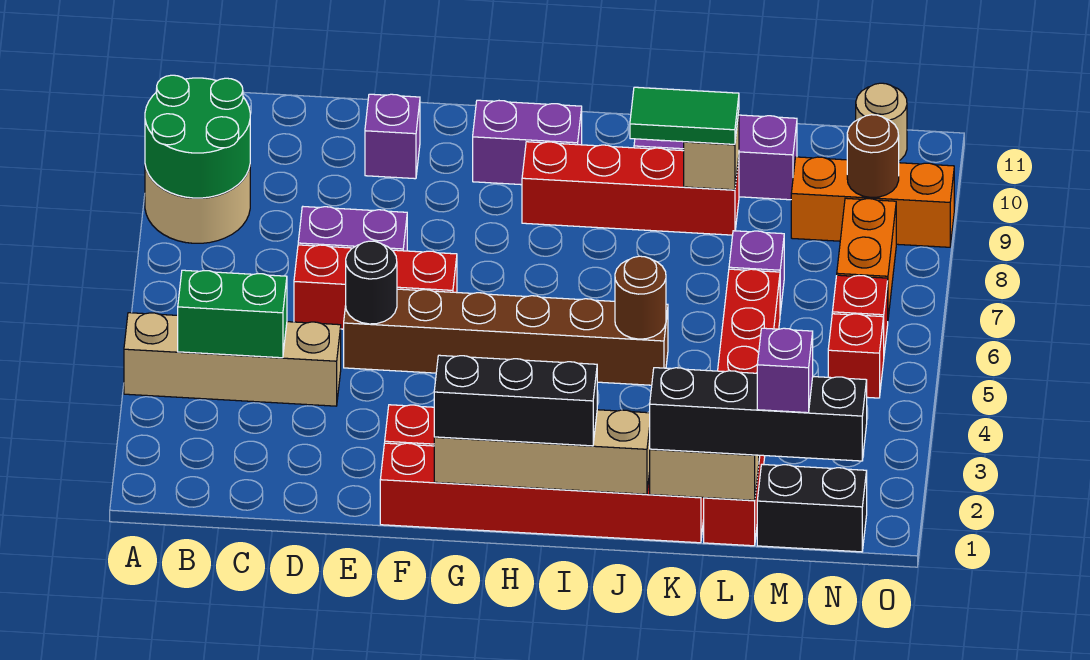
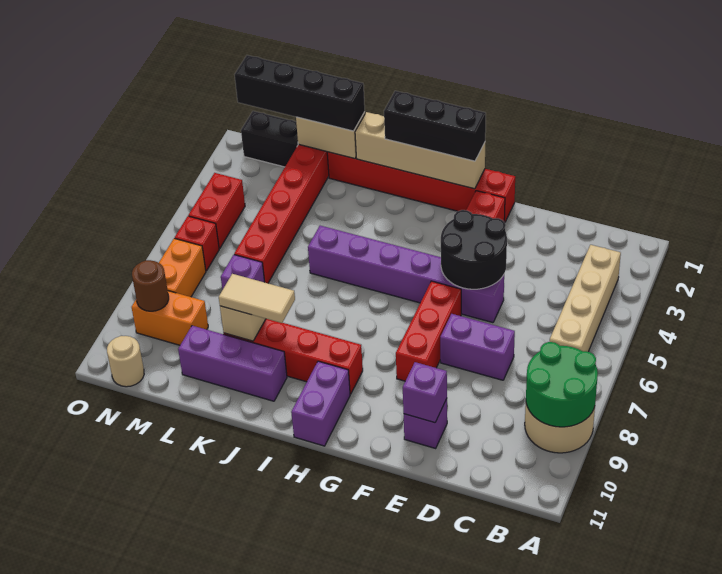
tan brick A4:D4 level 1 -> tan brick B3:B6 level 1
green brick B4:C4 level 2 -> none
red brick D6:F6 level 1 -> red brick F6:F8 level 1
brown brick E5:J5 level 1 -> purple brick E5:J5 level 1
black round brick E5 level 2 -> black round brick E4:F5 level 2
purple brick G10:H10 level 1 -> purple brick H10:H11 level 1
brown round brick J5 level 2 -> none
green tile J9:K9 level 3 -> tan tile J9:K9 level 3
purple brick M1 level 4 -> purple brick E10 level 2
orange brick M9:O9 level 1 -> orange brick M9:N9 level 1
red brick N5 level 1 -> red brick N4:N5 level 1

